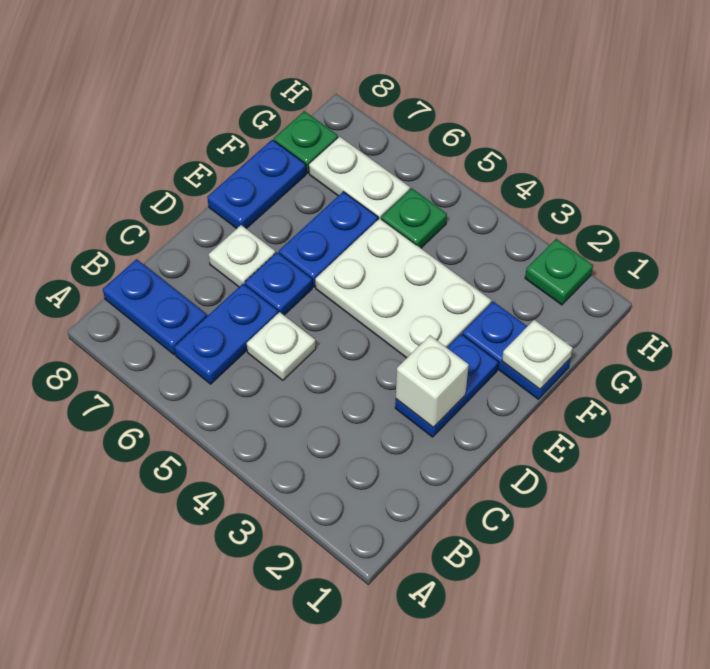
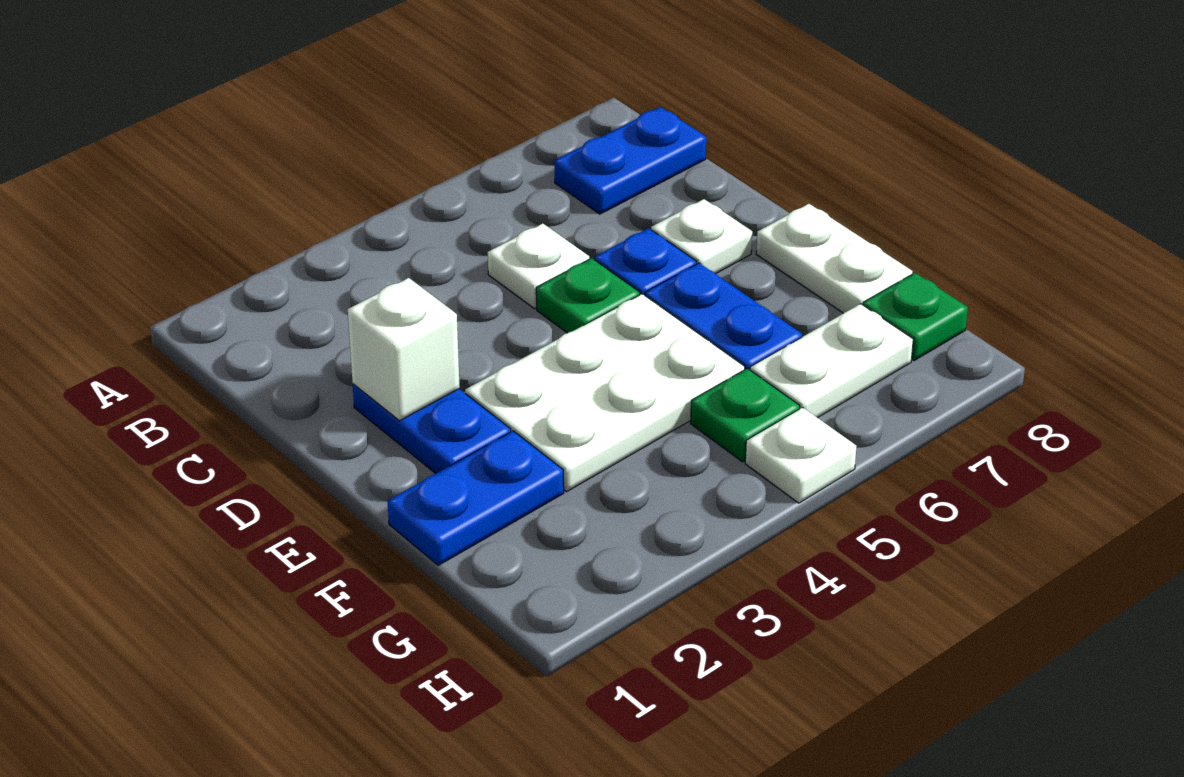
blue plate B6:C6 level 1 -> none
blue plate E8:F8 level 1 -> white plate E8:F8 level 1
white plate F1 level 2 -> white plate H5 level 1
green plate H2 level 1 -> green plate D5 level 1

